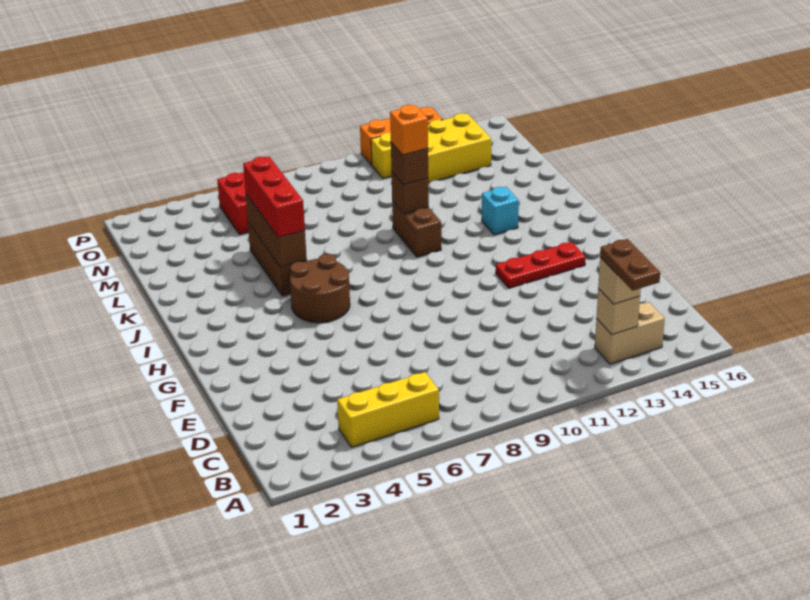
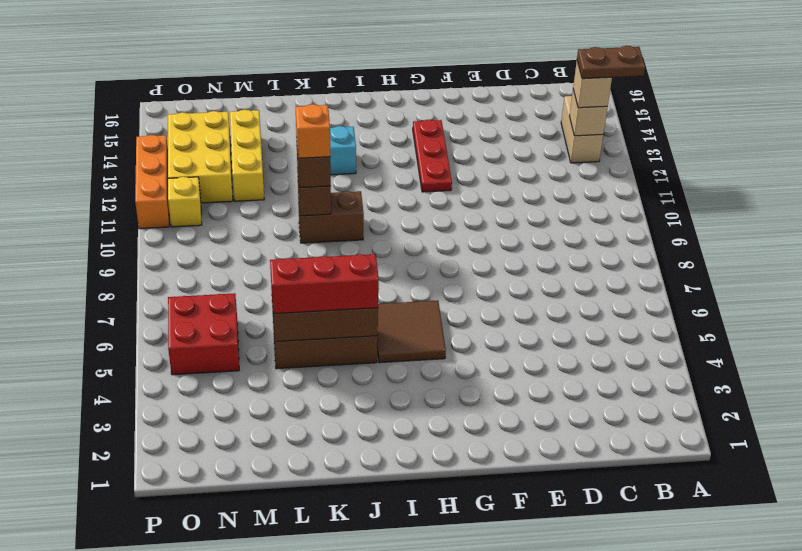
yellow brick B4:B6 level 1 -> yellow brick M12:M14 level 1
brown round brick H5:I6 level 1 -> brown tile H5:I6 level 1

